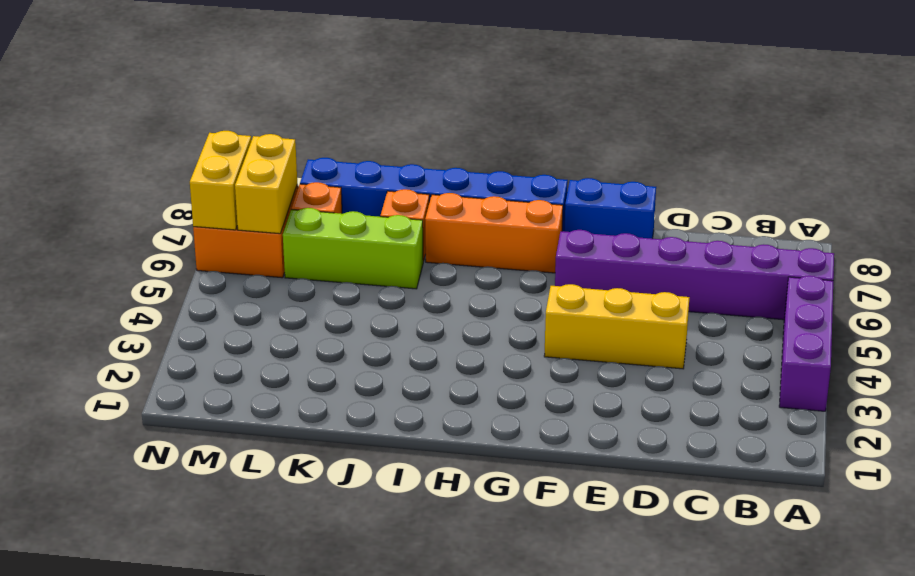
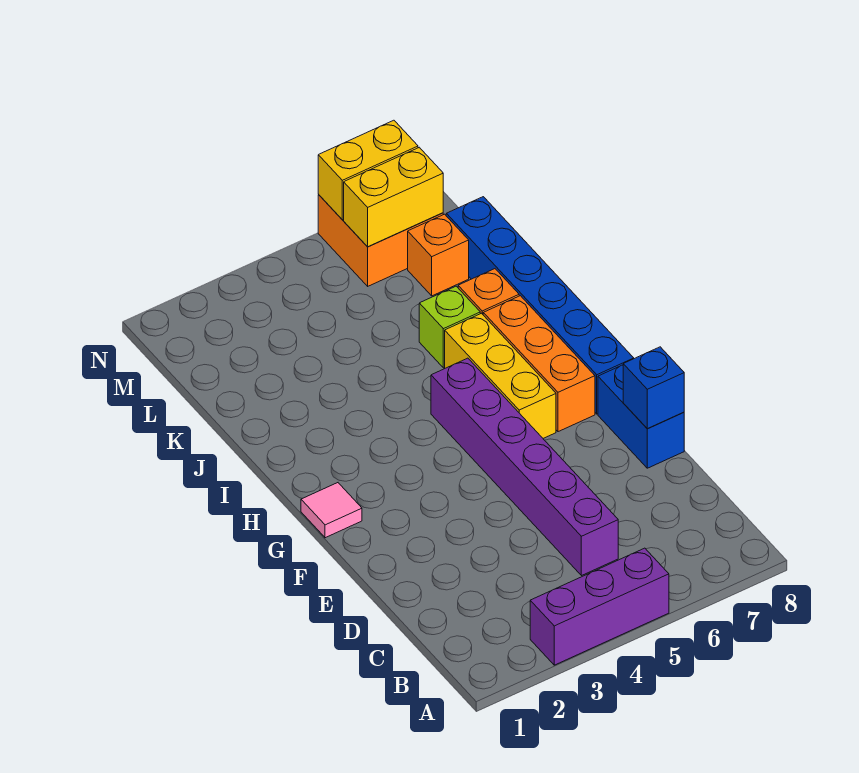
purple brick A6:F6 level 1 -> purple brick C5:H5 level 1
yellow brick D4:F4 level 1 -> yellow brick G6:I6 level 1
none -> blue brick E8 level 2
none -> pink tile G1 level 1
lime brick J6:L6 level 1 -> lime brick J6 level 1

